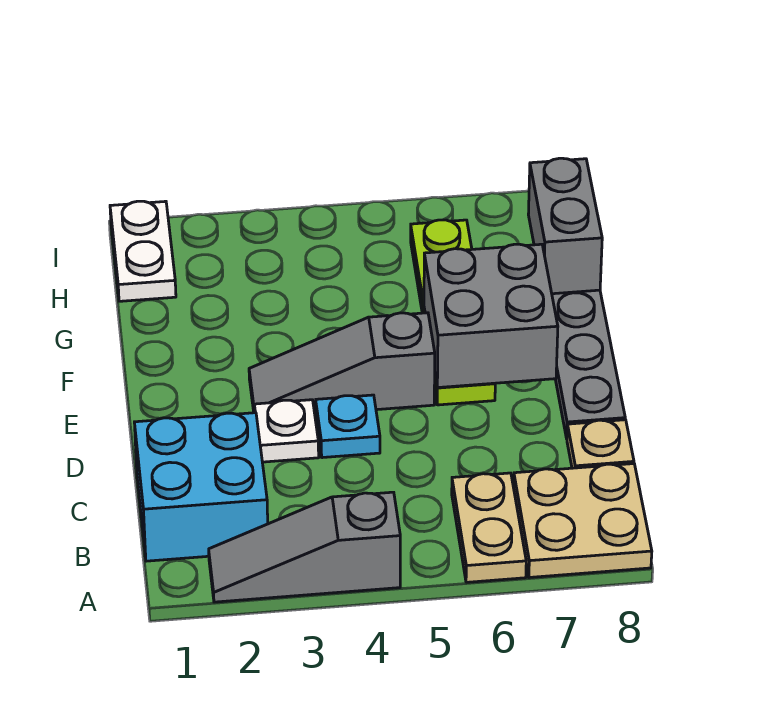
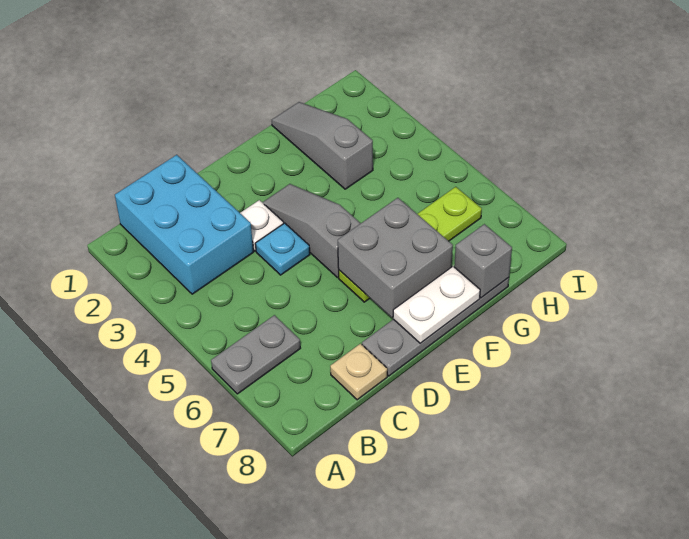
grey slope A2:A4 level 1 top 4 -> grey slope G1:G3 level 1 top 3
tan plate A6:B6 level 1 -> grey plate A6:B6 level 1
tan plate A7:B8 level 1 -> none
cyan brick B1:C2 level 1 -> cyan brick B1:C3 level 1
grey brick G8:H8 level 2 -> grey brick G8 level 2
white plate H1:I1 level 1 -> white plate E8:F8 level 2

